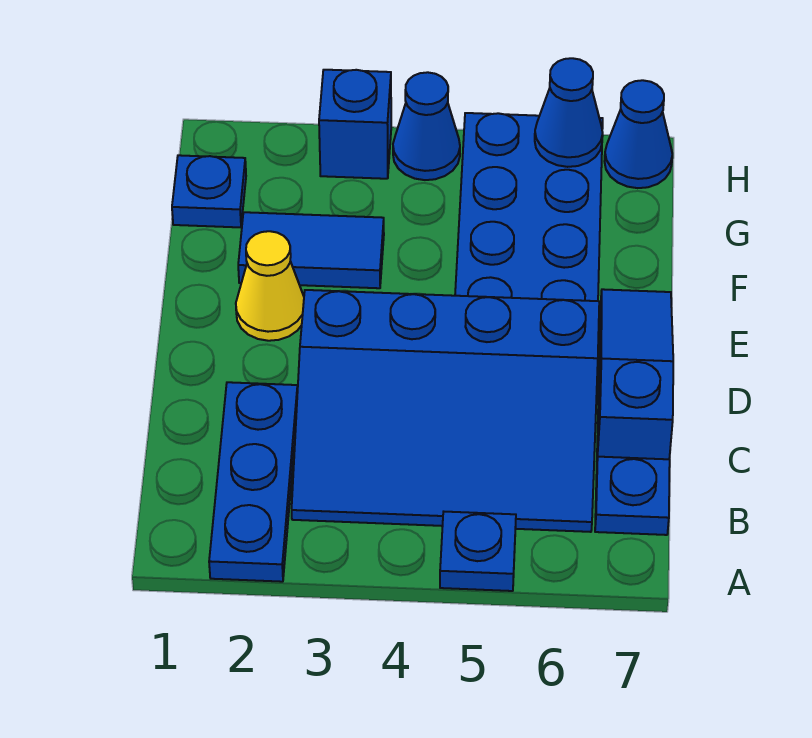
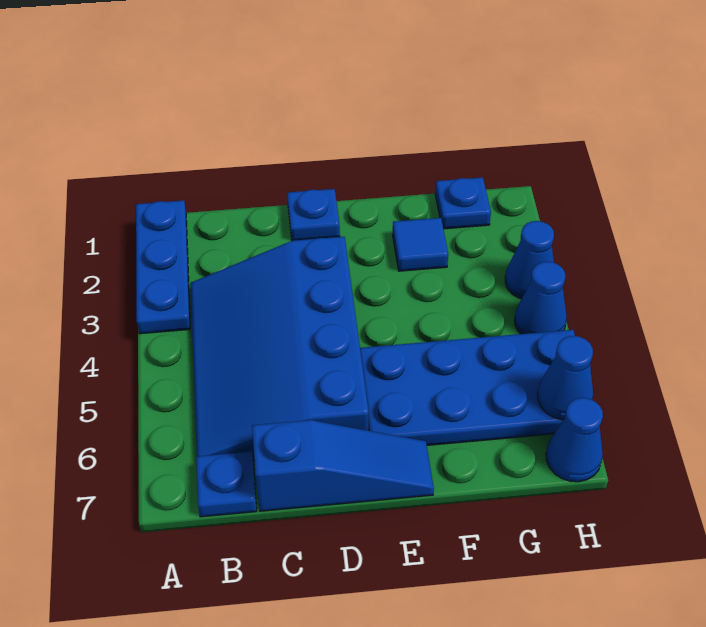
blue plate A2:C2 level 1 -> blue plate A1:A3 level 1
blue plate A5 level 1 -> blue plate D1 level 1
yellow cone E2 level 1 -> none
blue tile F2:F3 level 1 -> blue tile F2 level 1
blue brick H3 level 1 -> blue cone H3 level 1

